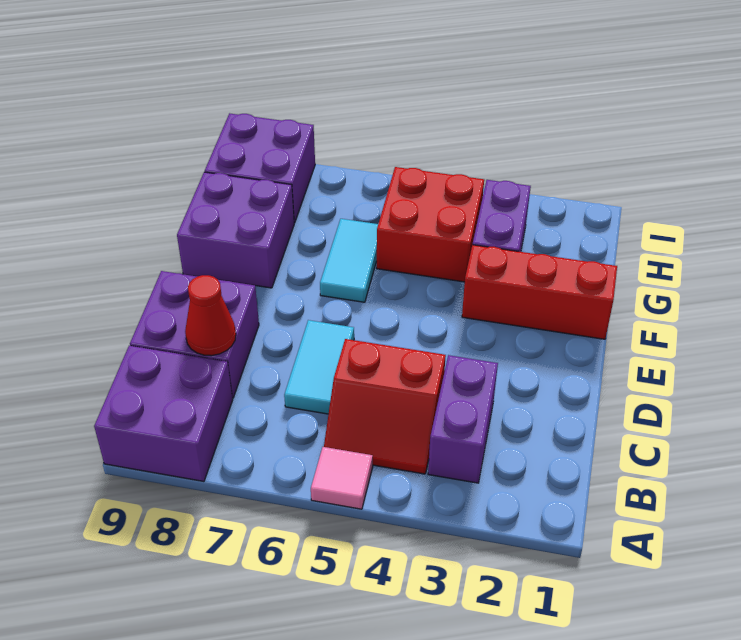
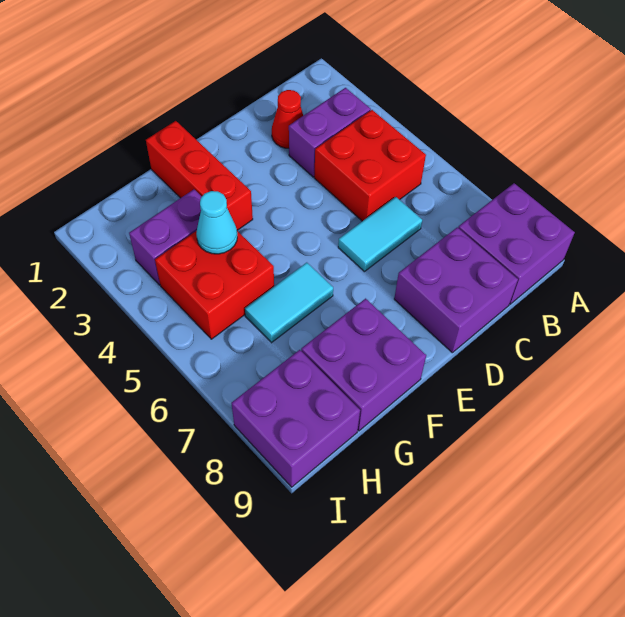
pink tile A5 level 1 -> none
red slope B4:C5 level 1 top C -> red brick B4:C5 level 1
red cone C8 level 2 -> red cone C2 level 1
none -> cyan cone G4 level 2

